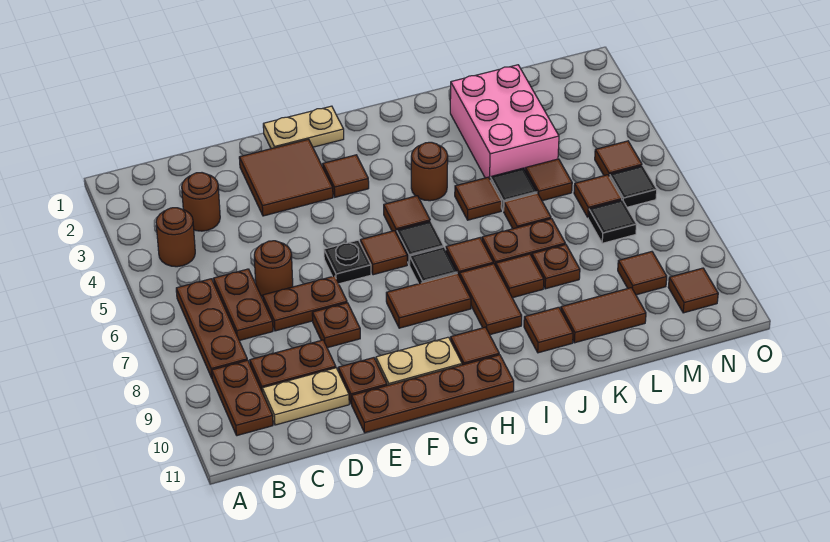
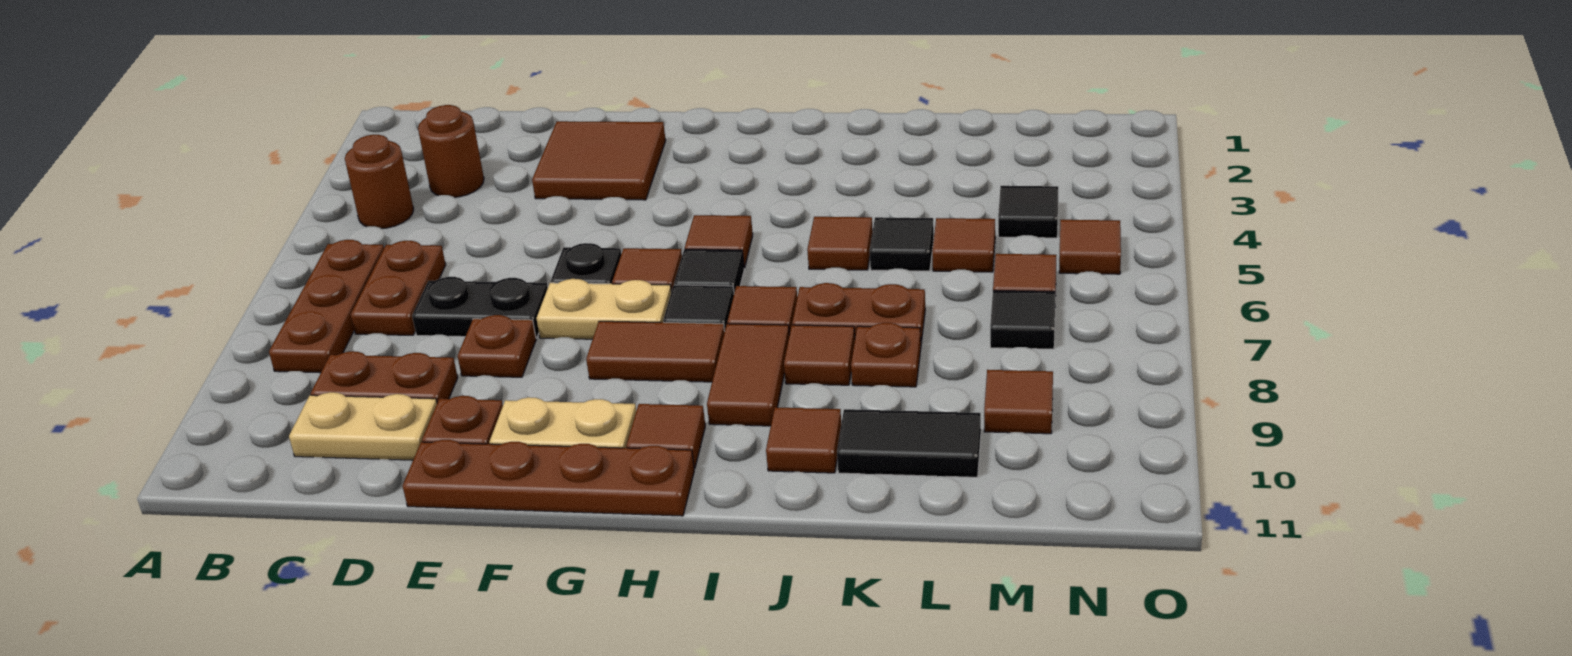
brown plate B9:B10 level 1 -> none
brown round brick D6 level 1 -> none
brown plate D7:E7 level 1 -> black plate D7:E7 level 1
tan plate F1:G1 level 1 -> tan plate F7:G7 level 1
brown tile G3 level 1 -> none
brown round brick I4 level 1 -> none
pink brick K2:L4 level 1 -> none
brown tile K6 level 1 -> none
brown tile K10:L10 level 1 -> black tile K10:L10 level 1
black tile N6 level 1 -> black tile M4 level 1
brown tile N10 level 1 -> none

